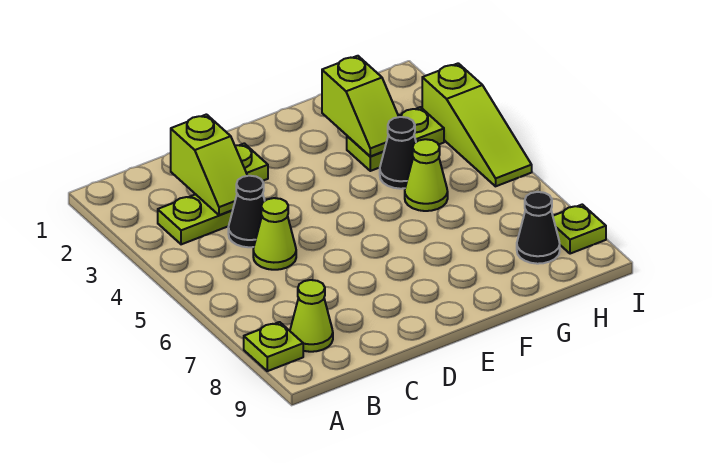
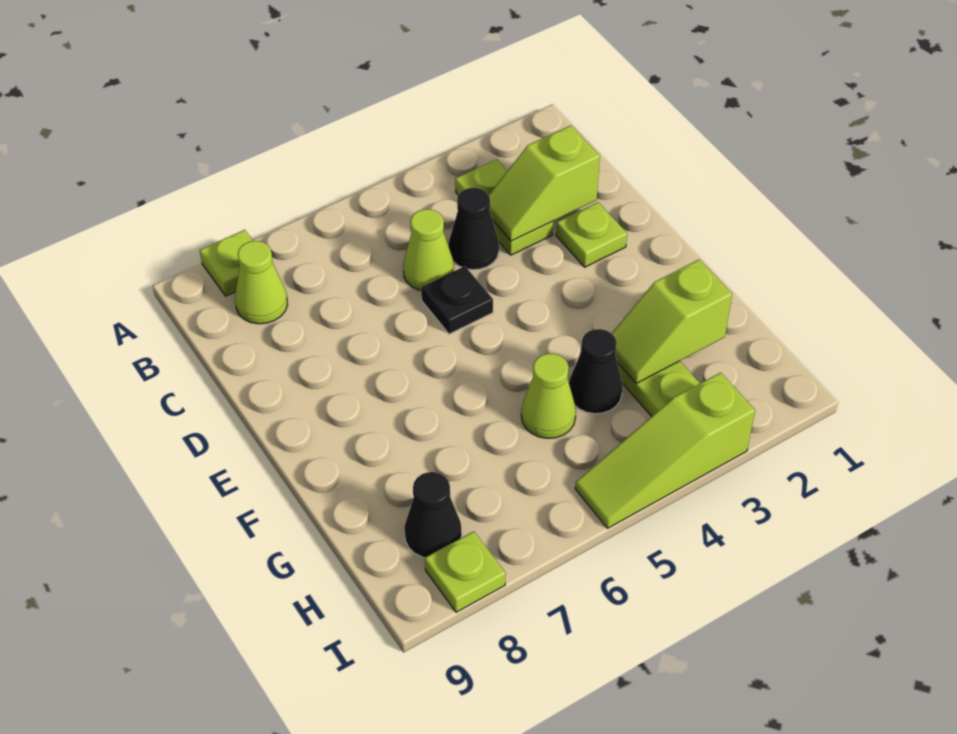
none -> black plate D5 level 1

